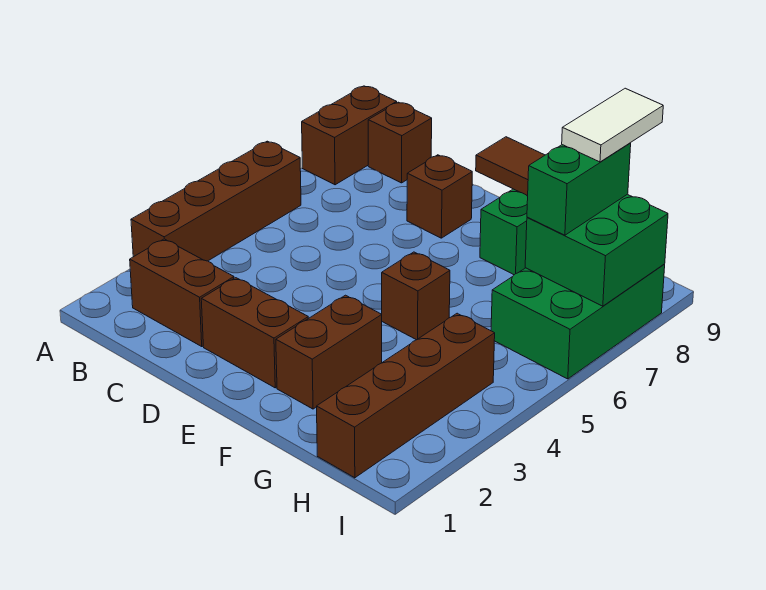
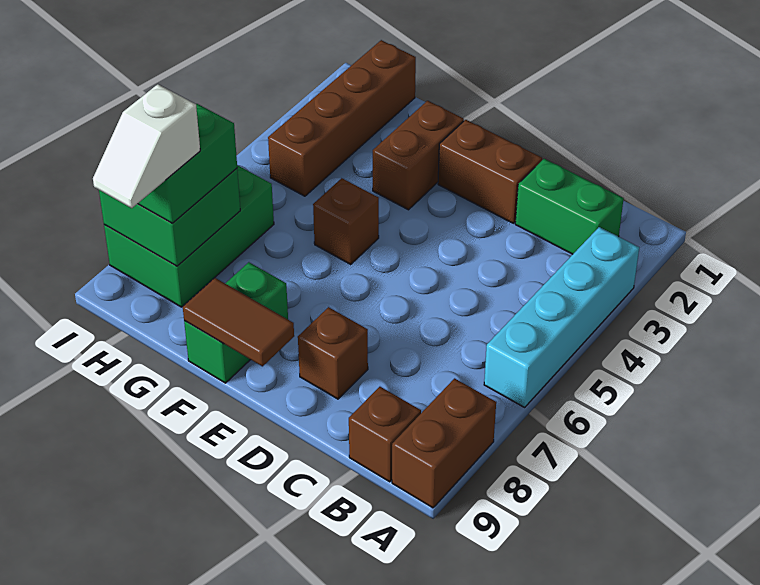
brown brick A3:A6 level 1 -> cyan brick A3:A6 level 1
brown brick B2:C2 level 1 -> green brick B2:C2 level 1
white tile H8:H9 level 4 -> white slope H8:H9 level 4 top 8

